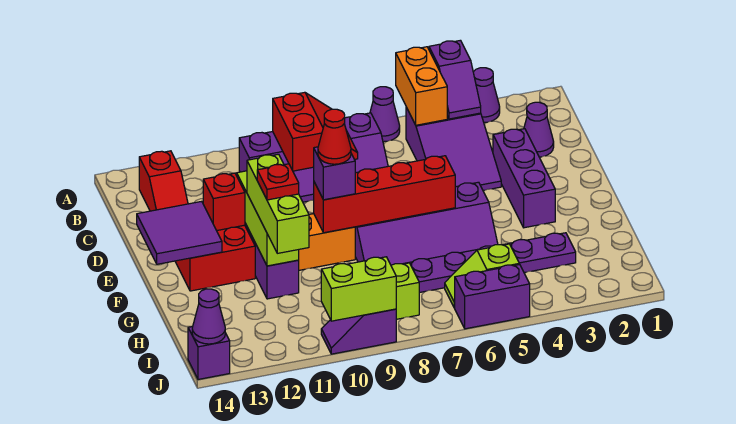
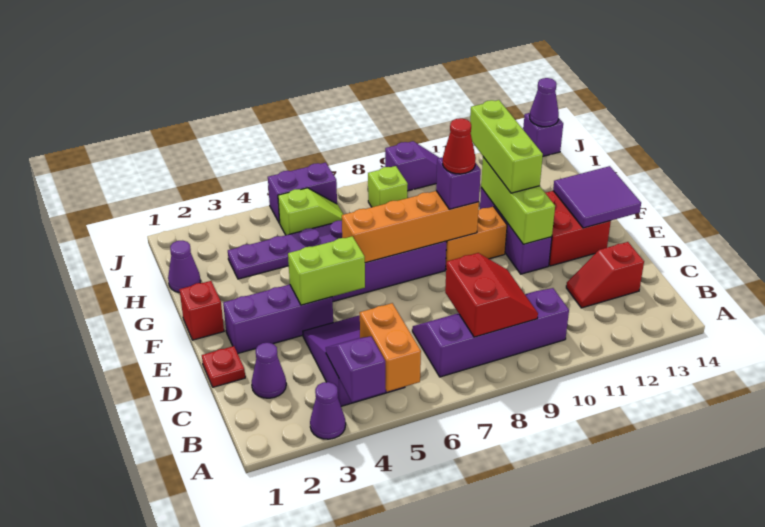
purple cone A6 level 1 -> purple cone H1 level 1
red slope B8:C9 level 2 top 9 -> red slope B8:C9 level 2 top 8
red slope B13:C13 level 1 top B -> red slope C12:C13 level 1 top 13
purple brick D3:F3 level 1 -> purple brick E2:E4 level 1
red brick E12 level 2 -> red brick F1 level 1
red brick F6:F9 level 2 -> orange brick F6:F9 level 2
red plate G11 level 4 -> red plate D1 level 1
lime brick J9:J10 level 2 -> lime brick E4:E5 level 2

